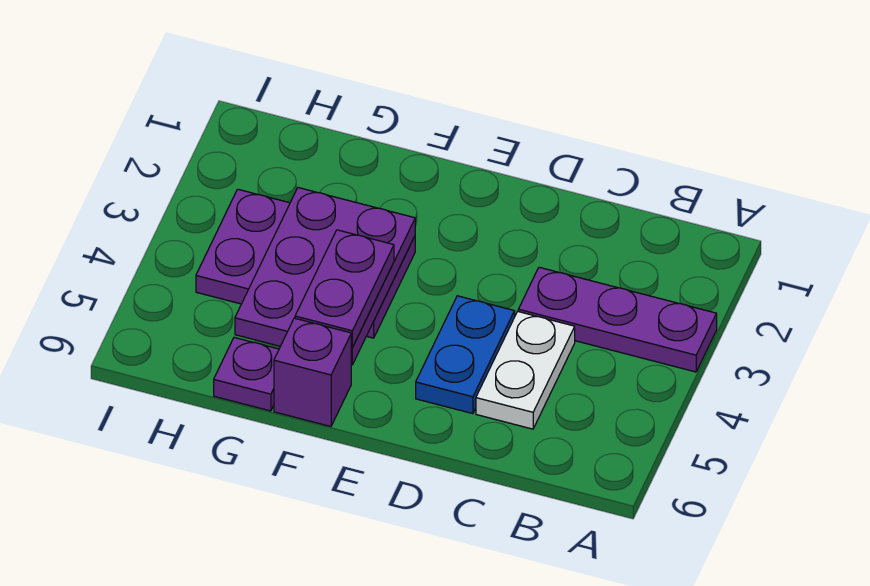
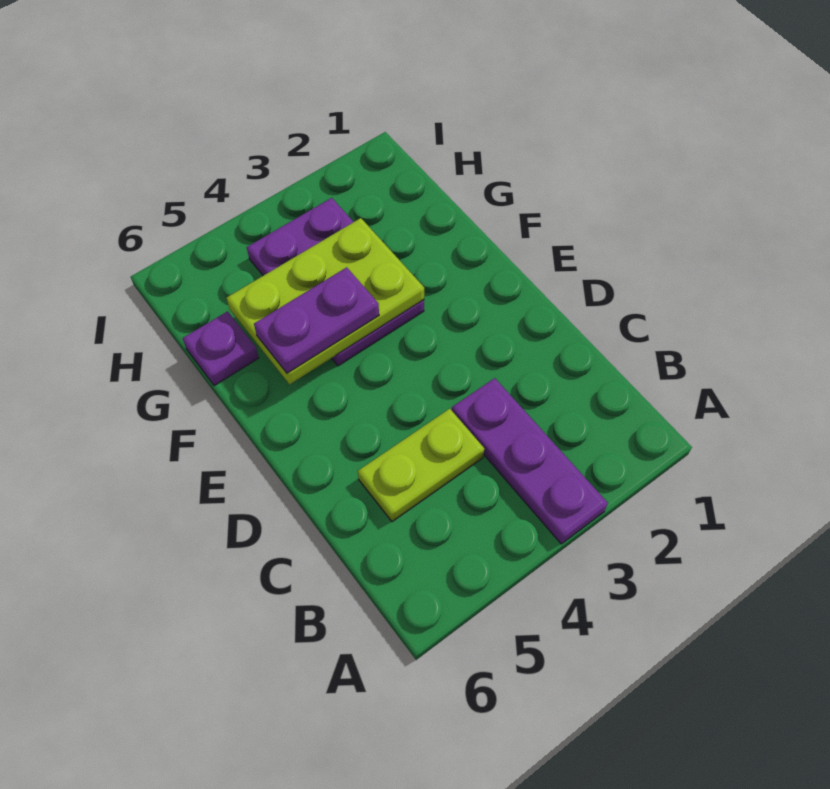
white plate C4:C5 level 1 -> lime plate C4:C5 level 1
blue plate D4:D5 level 1 -> none
purple plate F3:G5 level 2 -> lime plate F3:G5 level 2
purple brick F6 level 1 -> none

